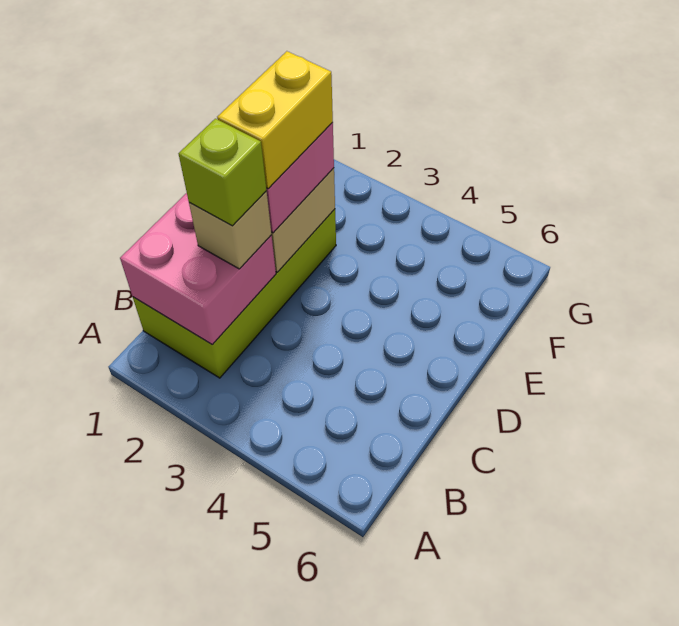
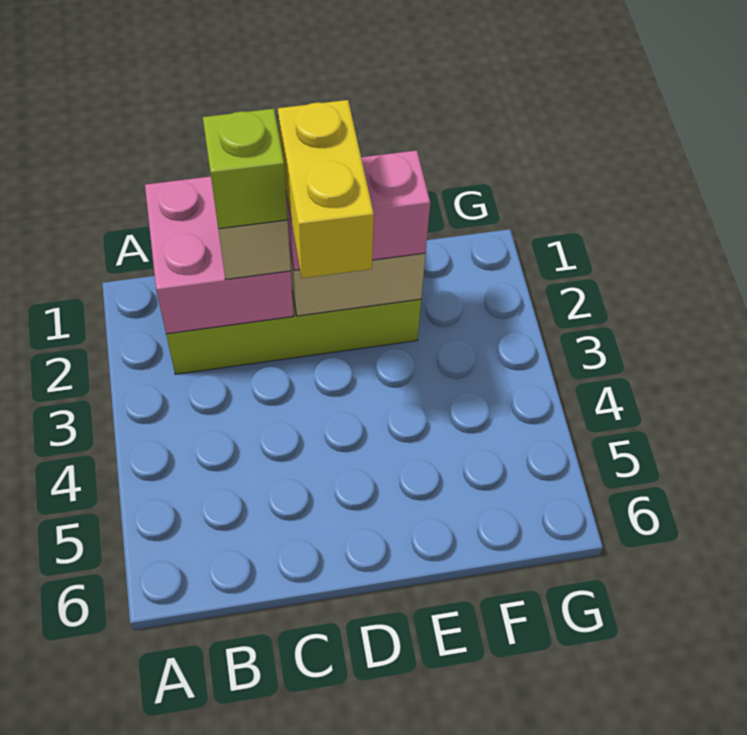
yellow brick D2:E2 level 4 -> yellow brick D2:D3 level 4

